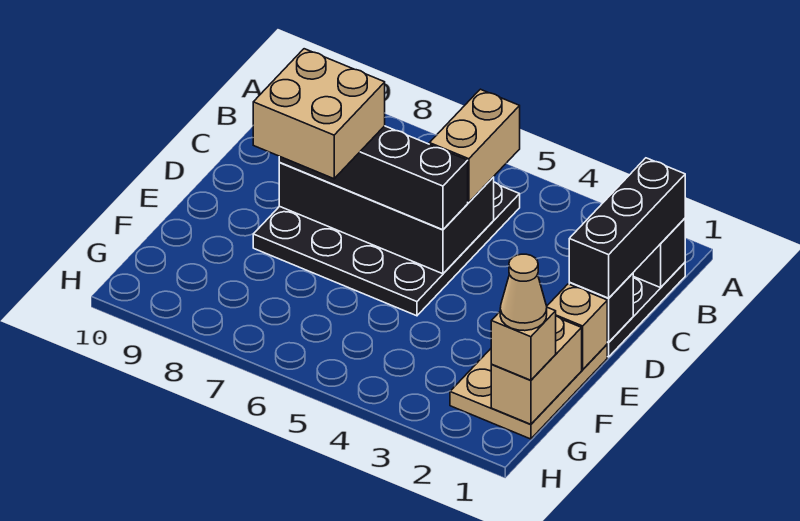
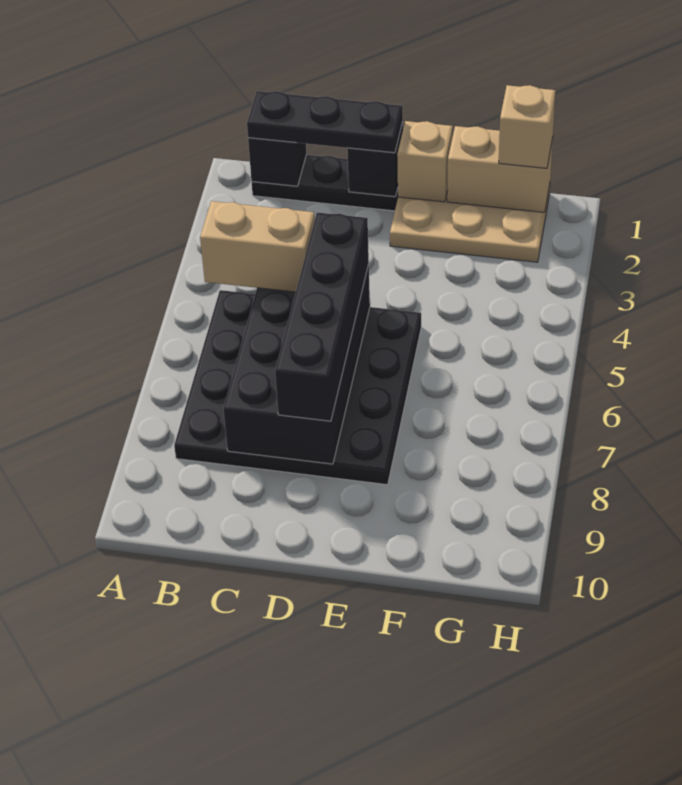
black brick B1:D1 level 3 -> black plate B1:D1 level 3
tan brick D7:E8 level 4 -> none
tan cone G1 level 4 -> none

